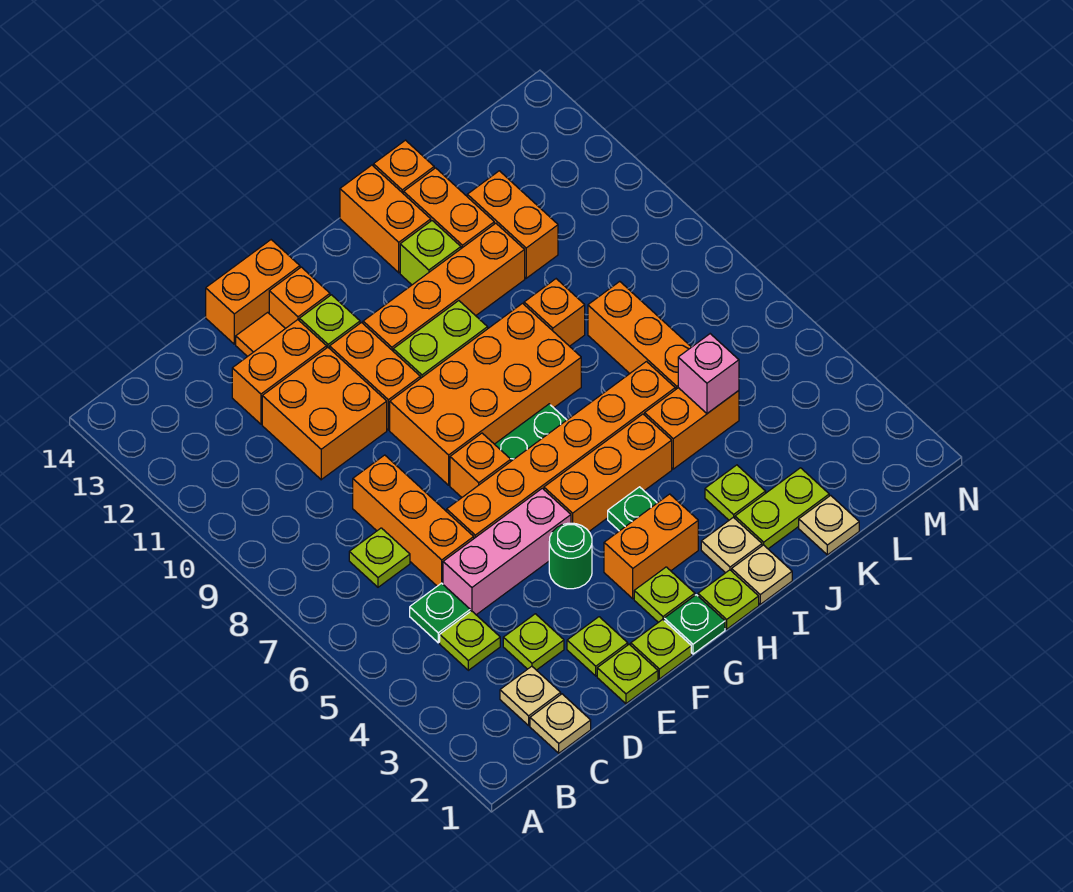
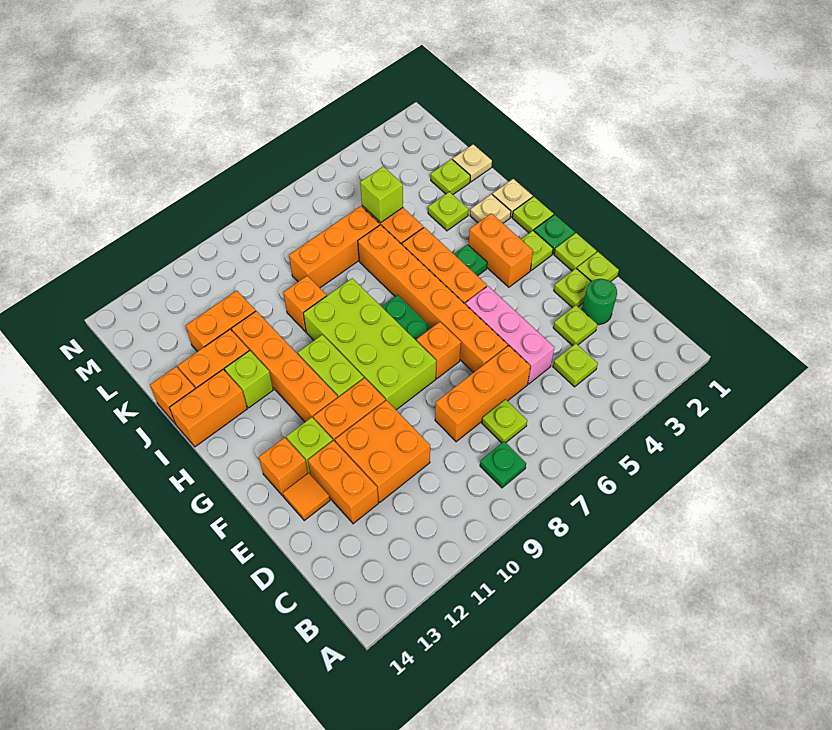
tan plate C1 level 1 -> none
tan plate C2 level 1 -> none
green plate C5 level 1 -> green plate B8 level 1
orange brick E14:F14 level 1 -> none
green round brick F4 level 1 -> green round brick D2 level 1
orange brick F8:I9 level 1 -> lime brick F8:I9 level 1
lime plate J2:K2 level 1 -> lime plate K2 level 1
pink brick K5 level 2 -> lime brick K5 level 2

